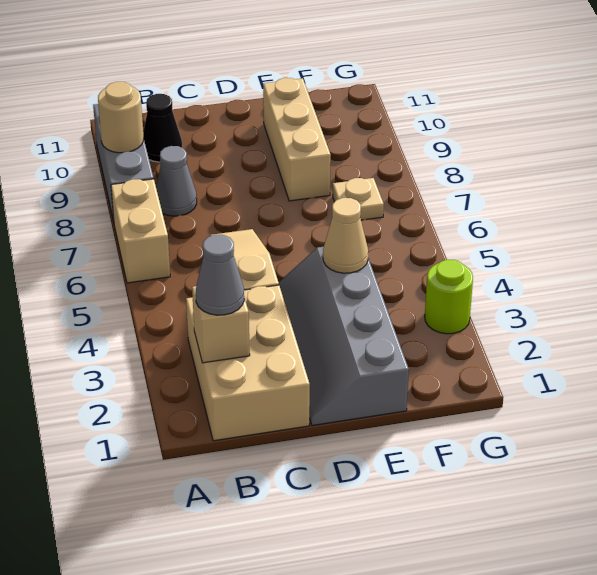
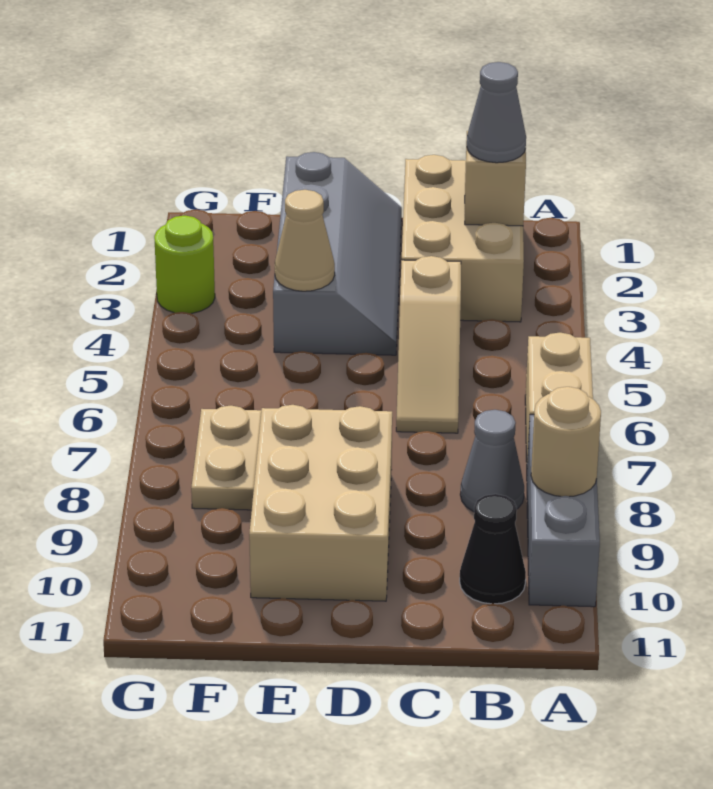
tan brick E8:E10 level 1 -> tan brick D8:E10 level 1
tan plate F7 level 1 -> tan plate F7:F8 level 1

